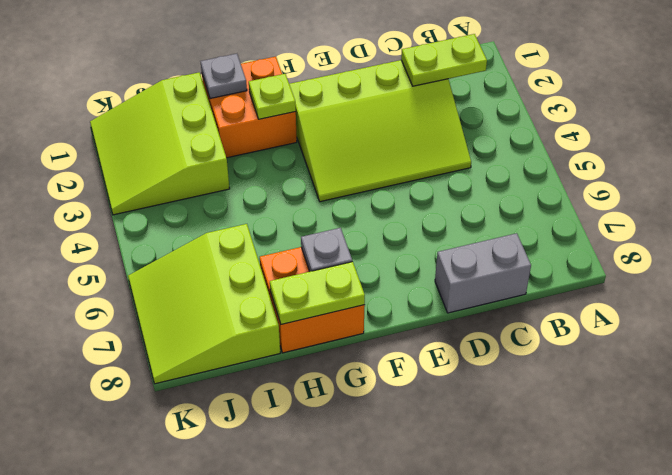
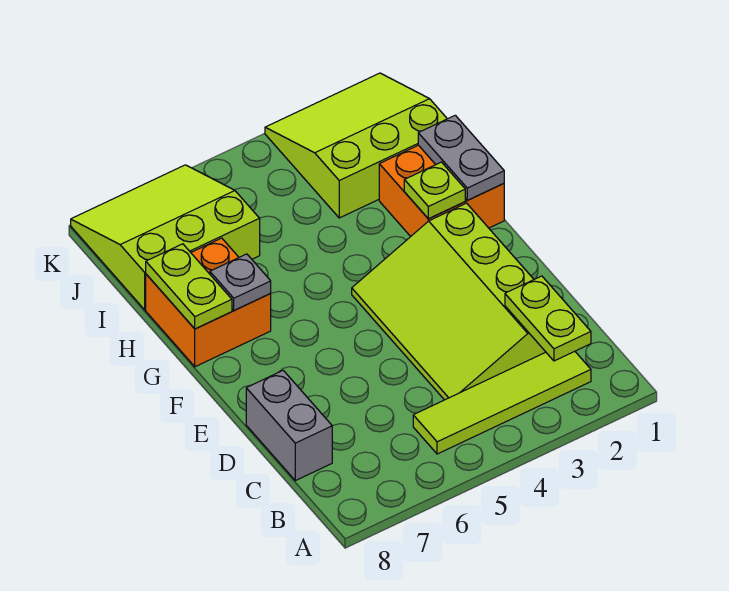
none -> lime tile B2:B5 level 1
grey plate H1 level 2 -> grey plate G1:H1 level 2

